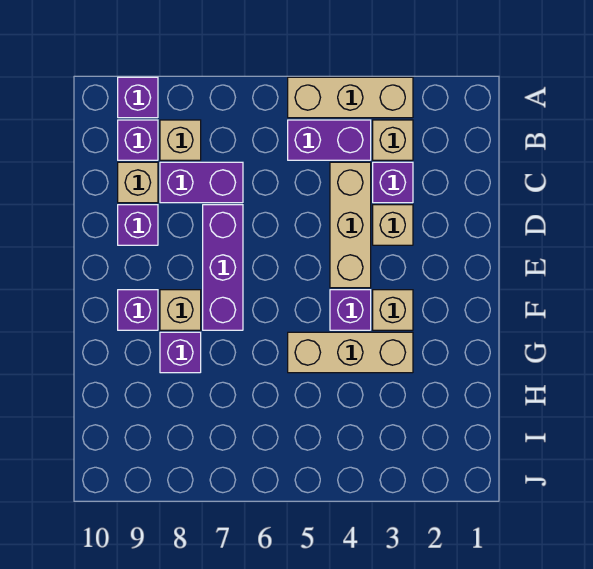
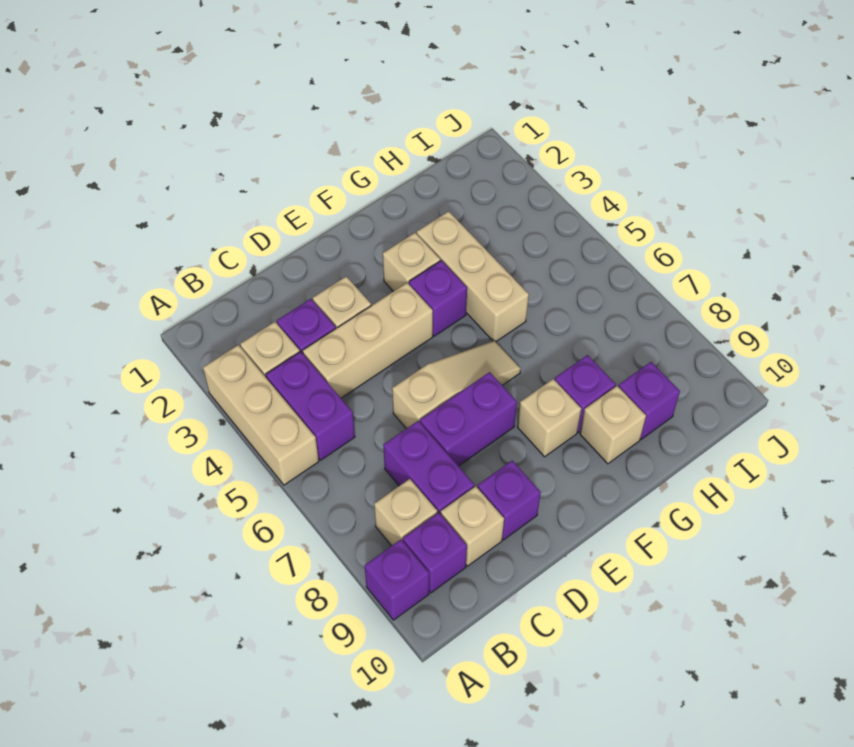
none -> tan slope D6:F6 level 1 top D
purple brick D7:F7 level 1 -> purple brick D7:E7 level 1
purple brick F9 level 1 -> purple brick H9 level 1
none -> tan brick G9 level 1

